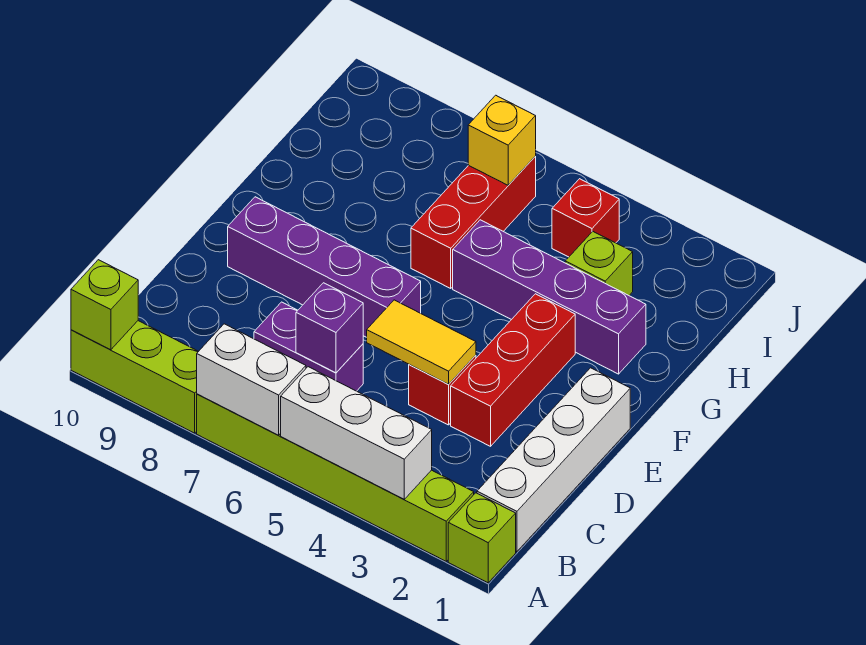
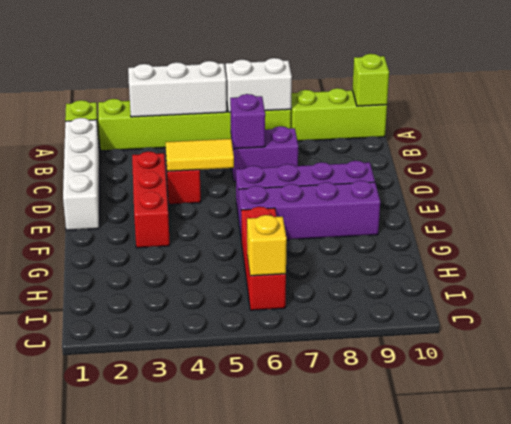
purple brick G2:G5 level 1 -> purple brick F6:F9 level 1
lime brick H3 level 1 -> none
red brick I4 level 1 -> none

